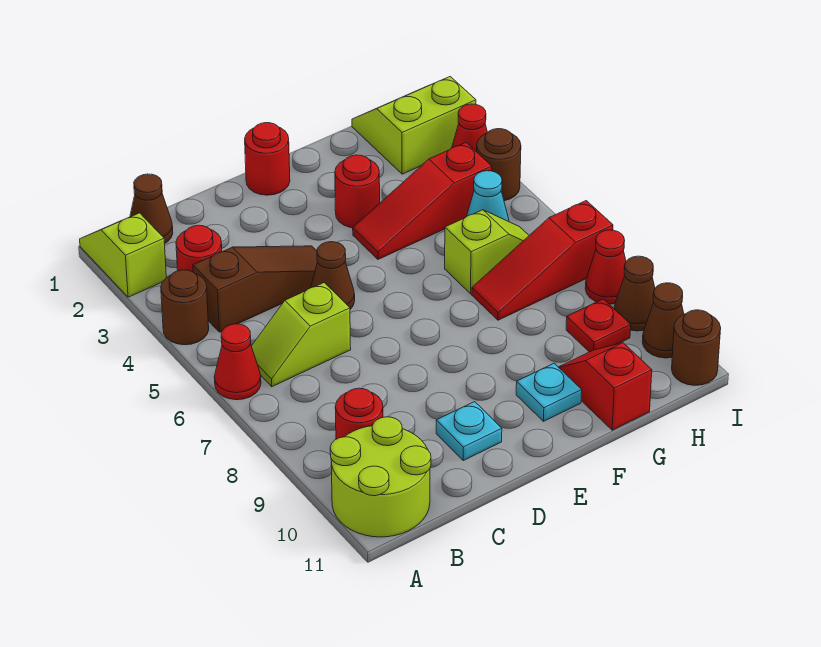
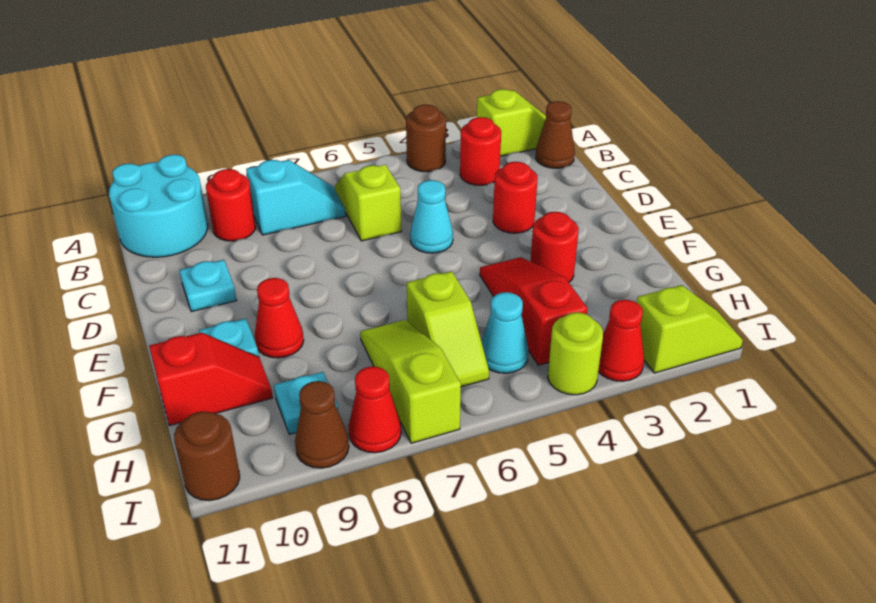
red cone A6 level 1 -> red cone F9 level 1
lime round brick A10:B11 level 1 -> cyan round brick A10:B11 level 1
brown slope B4:D4 level 1 top B -> none
none -> cyan slope B7:B8 level 1 top 8
brown cone D5 level 1 -> cyan cone D5 level 1
red round brick E1 level 1 -> red round brick D3 level 1
red slope G7:I7 level 1 top I -> lime slope G7:I7 level 1 top I
lime slope H1:I2 level 1 top 2 -> lime slope I1:I2 level 1 top 2
red plate H9 level 1 -> cyan plate H9 level 1
brown round brick I4 level 1 -> lime round brick I4 level 1
brown cone I10 level 1 -> none

